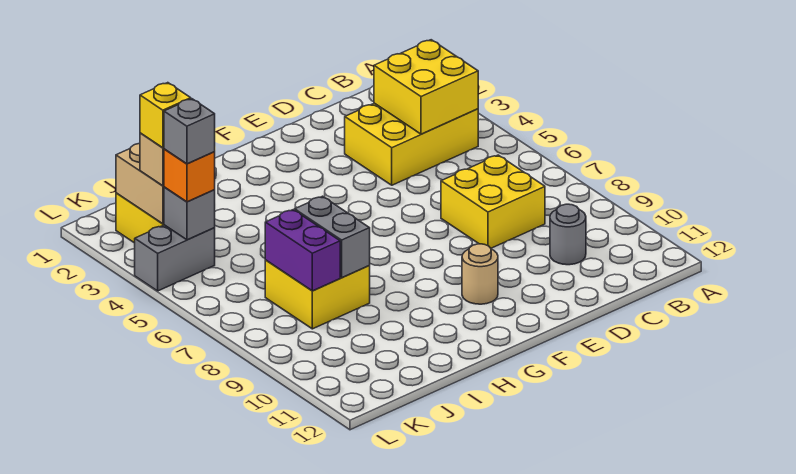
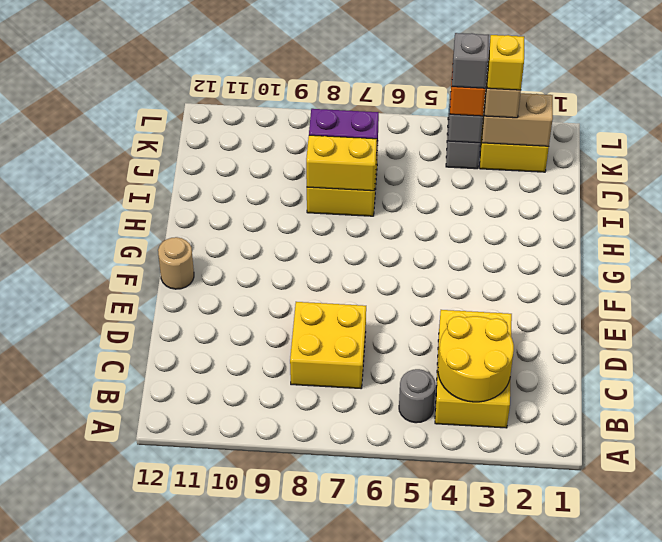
yellow brick B3:C4 level 2 -> yellow round brick B3:C4 level 2
grey round brick C10 level 1 -> grey round brick B5 level 1
tan round brick F10 level 1 -> tan round brick F12 level 1
grey brick I7:I8 level 2 -> yellow brick I7:I8 level 2

